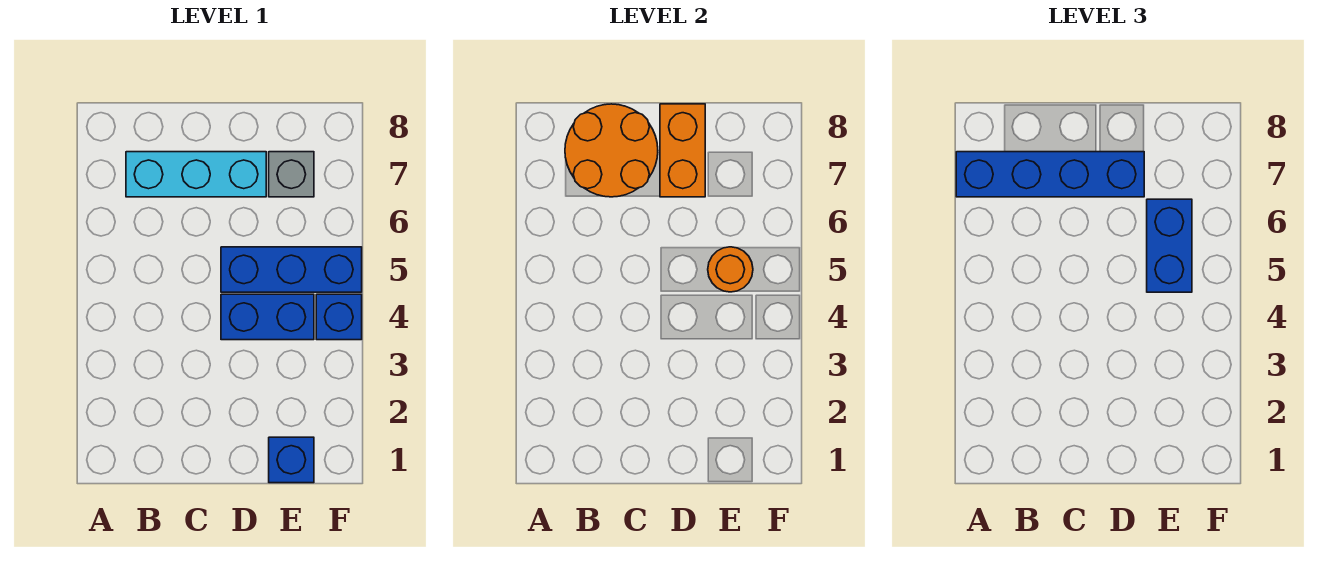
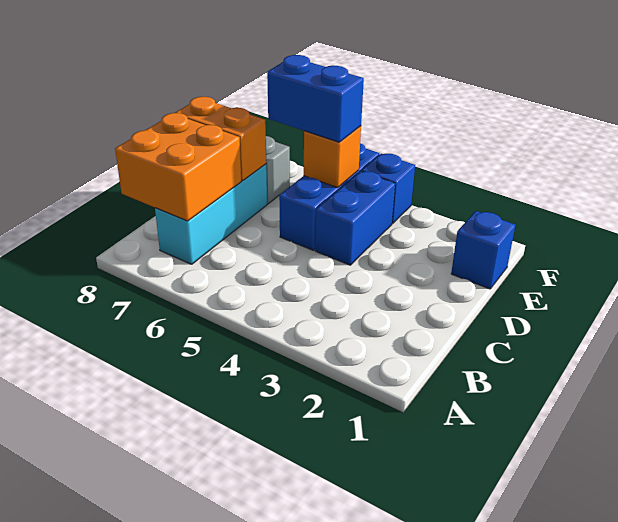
blue brick A7:D7 level 3 -> none
orange round brick B7:C8 level 2 -> orange brick B7:C8 level 2
orange round brick E5 level 2 -> orange brick E5 level 2

